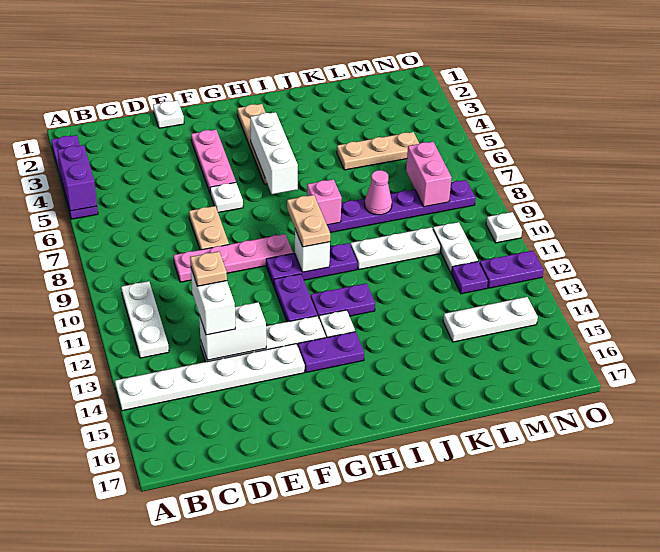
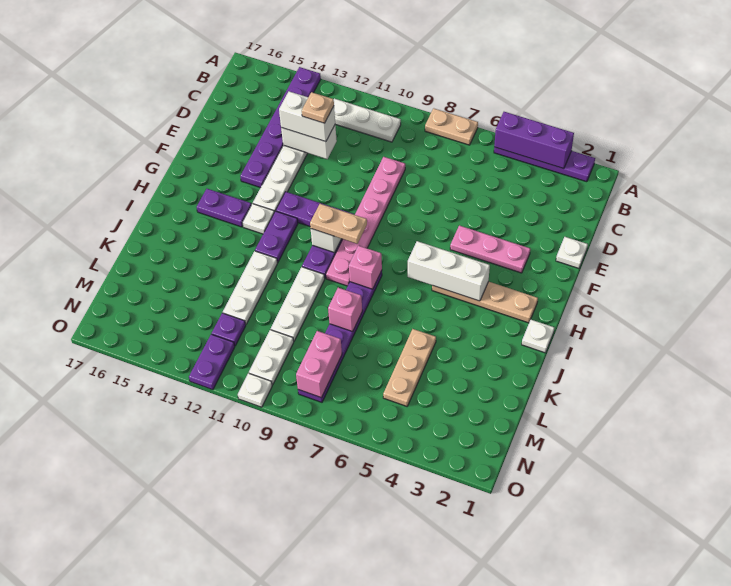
purple brick A4:A5 level 2 -> purple brick A3:A5 level 2
white plate A14:F14 level 1 -> purple plate A14:F14 level 1
pink plate D9:G9 level 1 -> pink plate D9:I9 level 1
white brick D13:E13 level 2 -> white brick D12:D13 level 2
tan plate E7:E8 level 1 -> tan plate A7:A8 level 1
white plate F6 level 1 -> white plate I1 level 1
purple plate G14:H14 level 1 -> purple plate H14:H15 level 1
pink cone K8 level 2 -> pink brick K8 level 2
white plate L14:N14 level 1 -> white plate J12:L12 level 1
pink brick M7:M8 level 2 -> pink brick M8:N8 level 2
white plate M10:M11 level 1 -> white plate M10:N10 level 1

